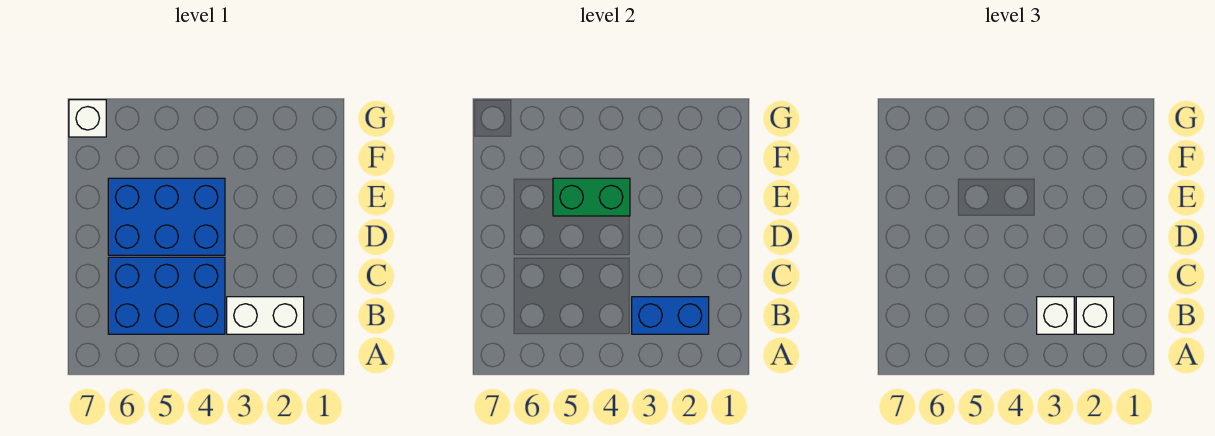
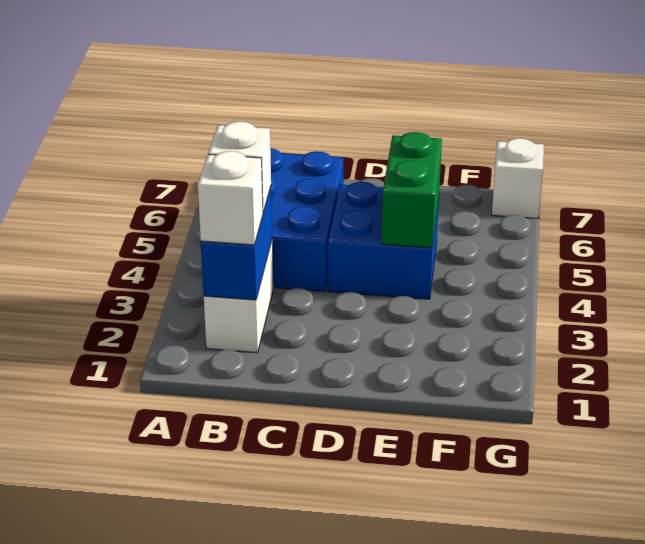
blue brick D4:E6 level 1 -> blue brick D4:E5 level 1

